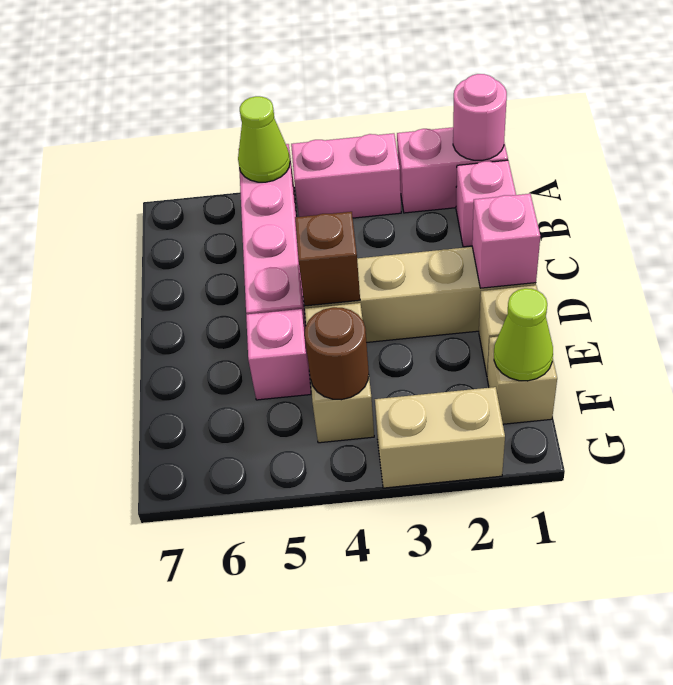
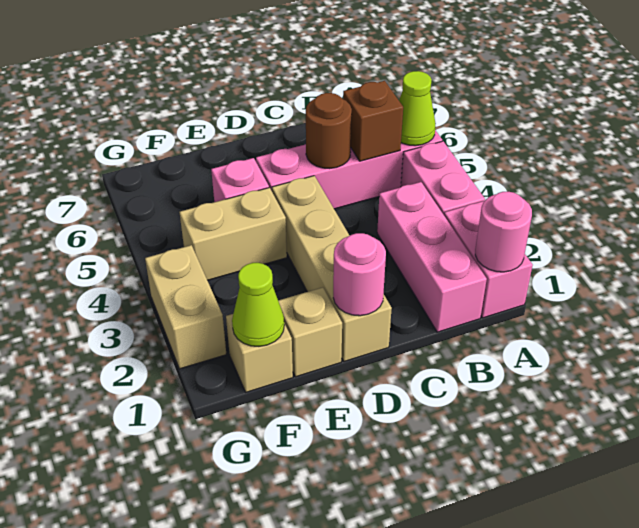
pink brick B1 level 1 -> pink brick B1:B3 level 1
pink brick D1 level 2 -> pink round brick D1 level 2
brown brick D4 level 2 -> brown brick B5 level 2
brown round brick F4 level 2 -> brown round brick C5 level 2

